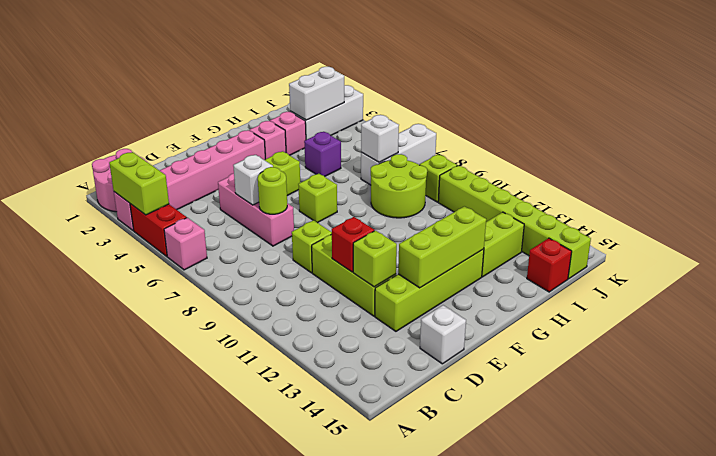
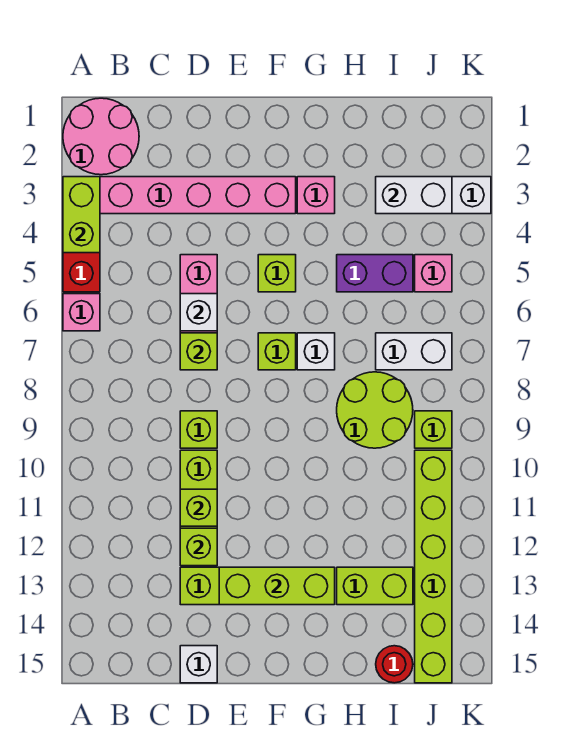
lime round brick D7 level 2 -> lime brick D7 level 2
red brick D11 level 2 -> lime brick D11 level 2
pink brick H3 level 1 -> pink brick J5 level 1
purple brick H5 level 1 -> purple brick H5:I5 level 1
white brick I7:K7 level 1 -> white brick I7:J7 level 1
white brick I7 level 2 -> white brick G7 level 1
red brick I15 level 1 -> red round brick I15 level 1

